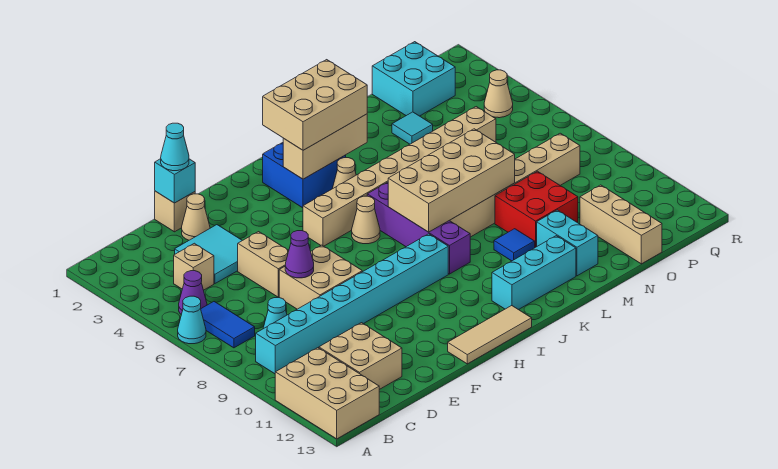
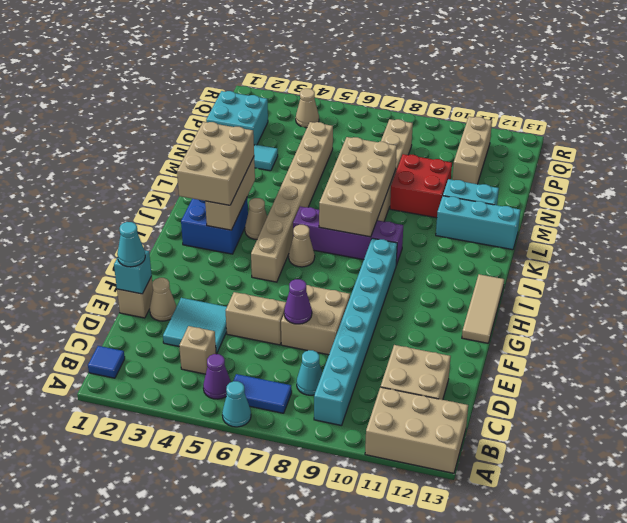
cyan brick J12:L12 level 1 -> cyan brick L11:L13 level 1
blue tile L10 level 1 -> blue tile B1 level 1
tan brick O11:O13 level 1 -> tan brick O11:Q11 level 1

